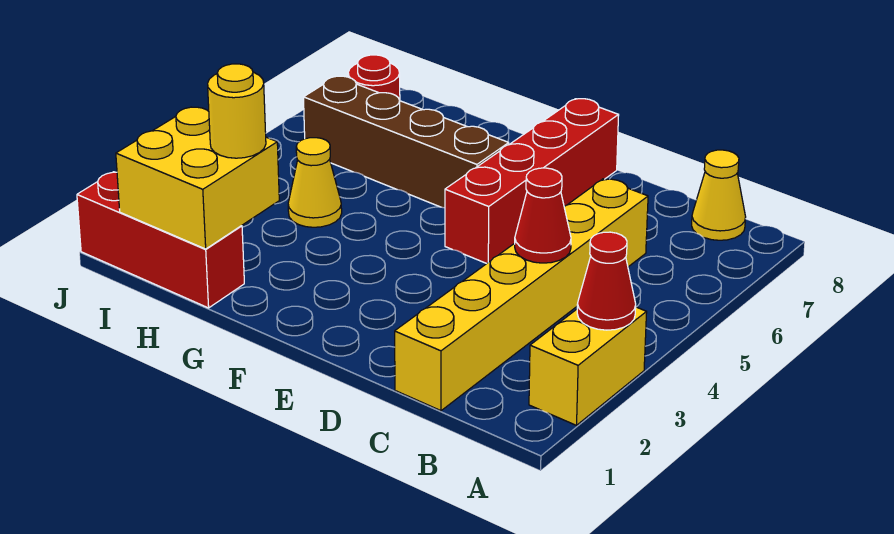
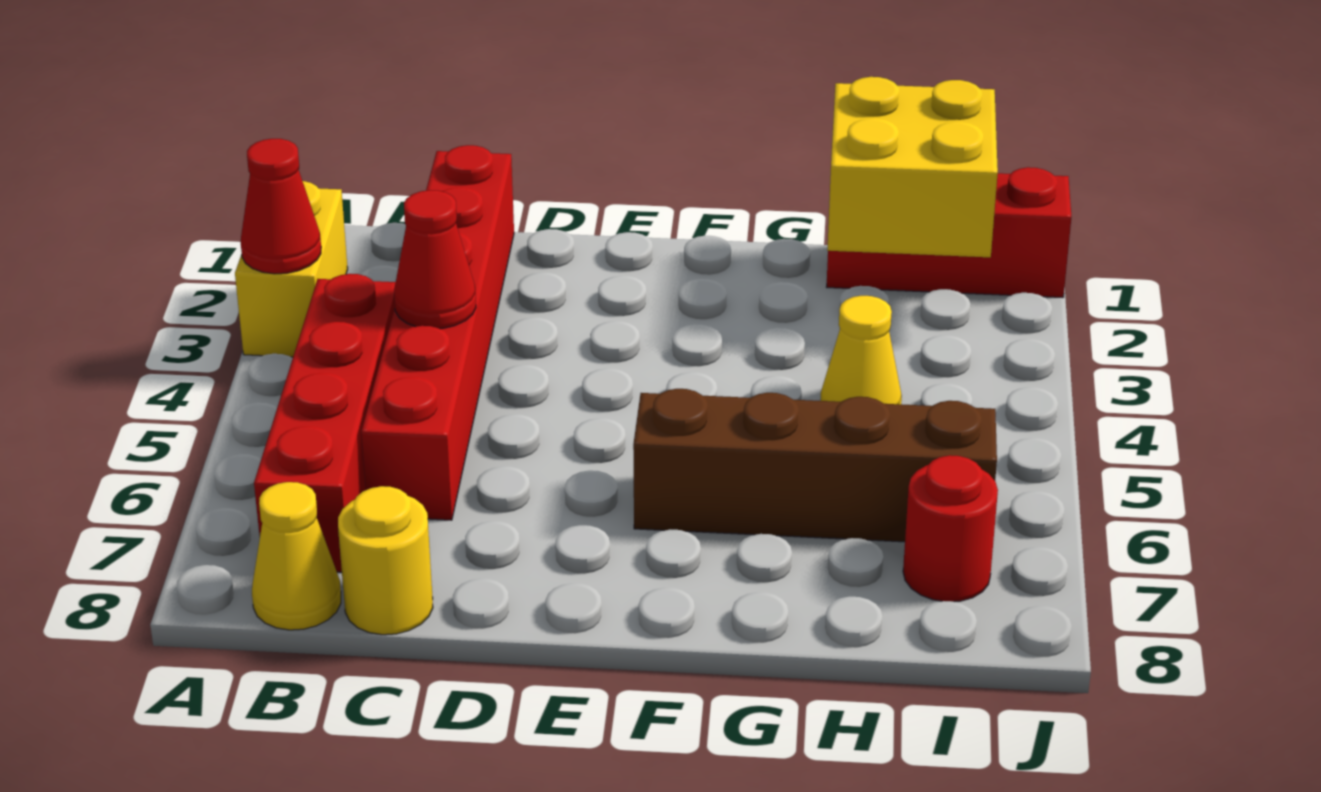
yellow brick C1:C6 level 1 -> red brick C1:C6 level 1
red brick E5:E8 level 1 -> red brick B4:B7 level 1
yellow round brick H2 level 3 -> yellow round brick C8 level 1

